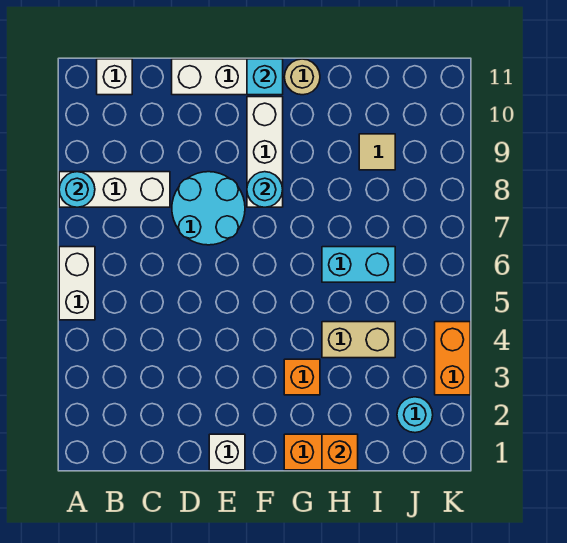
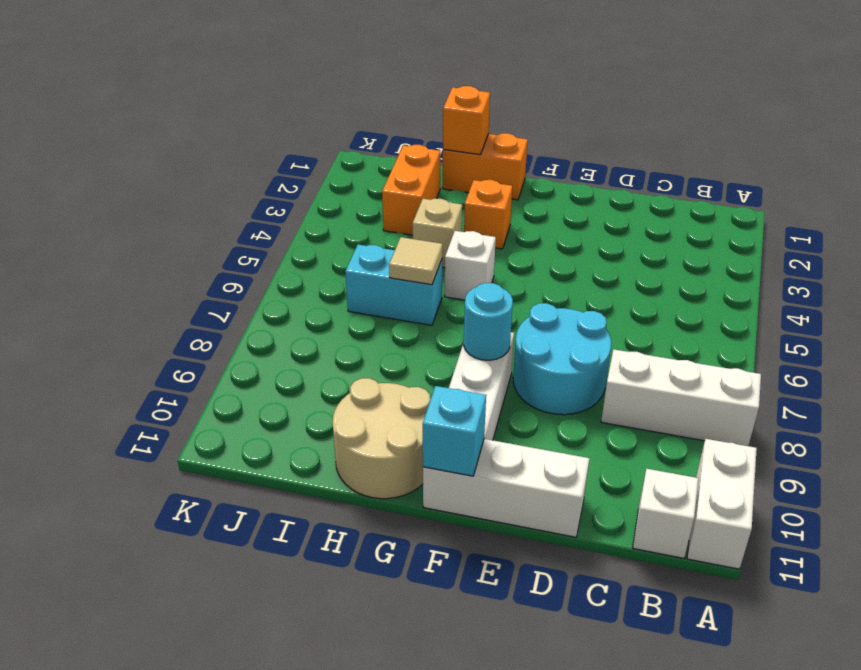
white brick A5:A6 level 1 -> white brick A10:A11 level 1
cyan round brick A8 level 2 -> none
white brick E1 level 1 -> white brick G5 level 1
tan round brick G11 level 1 -> tan round brick G10:H11 level 1
tan brick H4:I4 level 1 -> tan brick H4 level 1
tan tile I9 level 1 -> tan tile H6 level 2
cyan round brick J2 level 1 -> none
orange brick K3:K4 level 1 -> orange brick I2:I3 level 1

